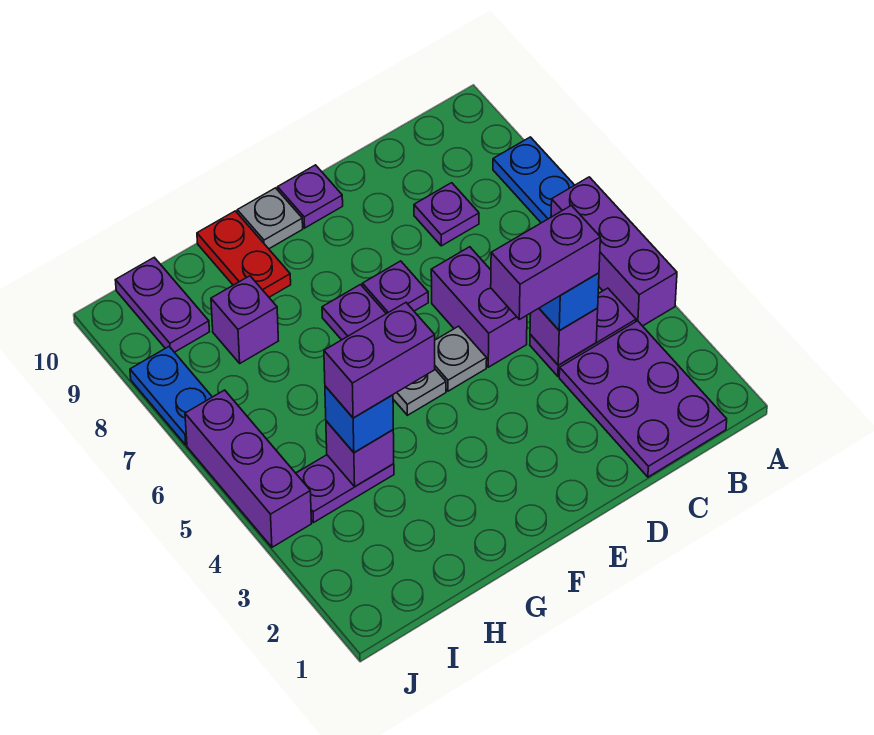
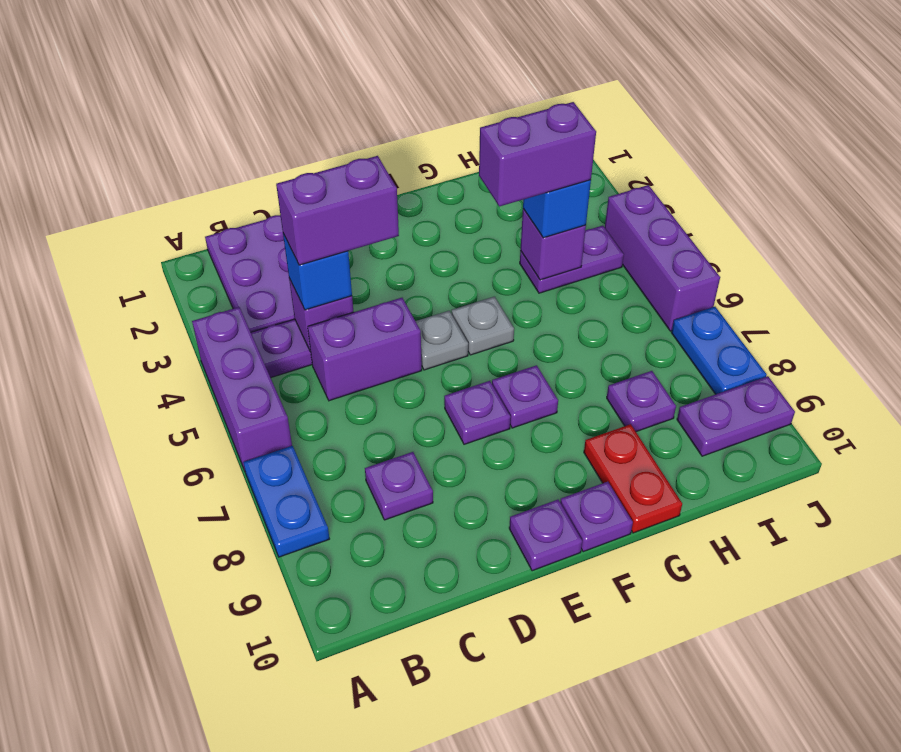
purple brick D5:D6 level 1 -> purple brick C5:D5 level 1
grey plate F10 level 1 -> purple plate F10 level 1
purple brick H8 level 1 -> purple plate H8 level 1
purple plate I9:I10 level 1 -> purple plate I9:J9 level 1

